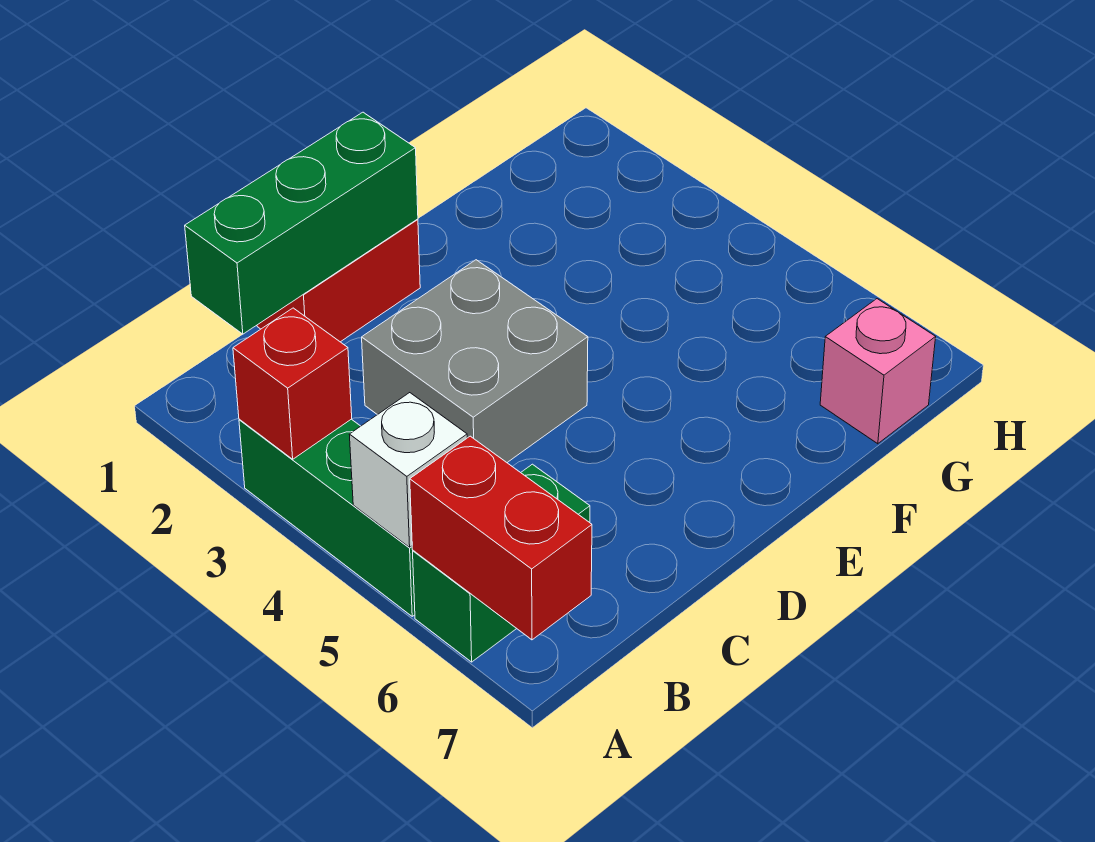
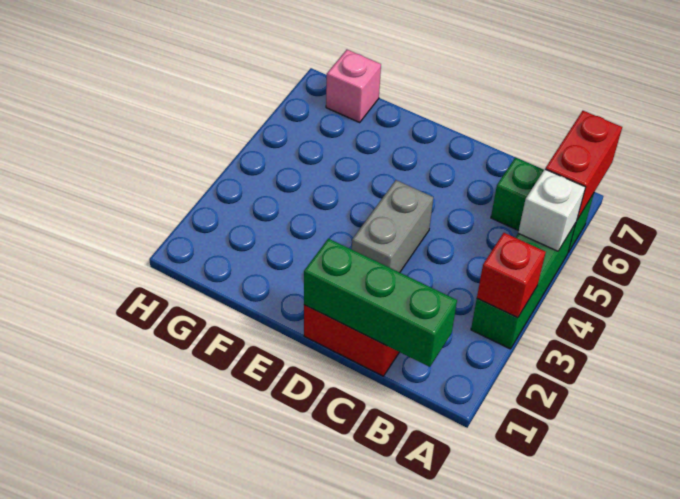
grey brick C3:D4 level 1 -> grey brick D3:D4 level 1

